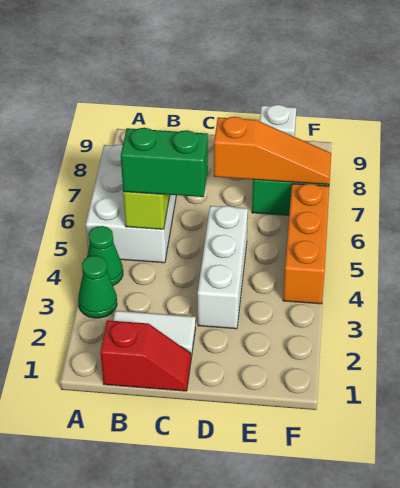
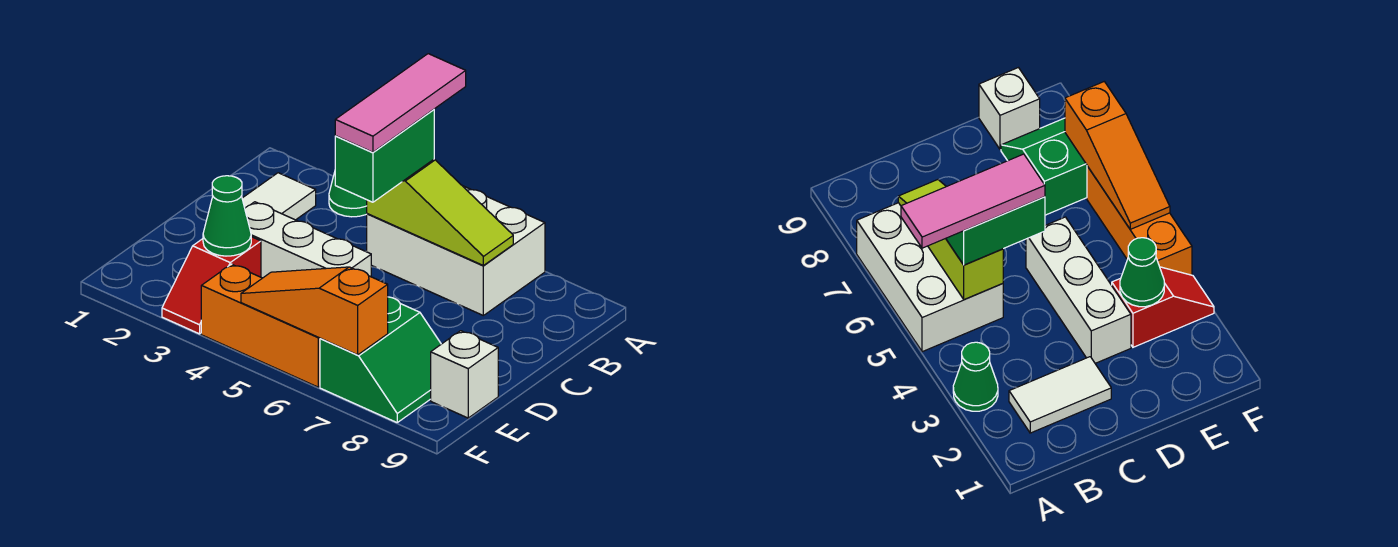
green cone A4 level 1 -> green cone E3 level 2
none -> pink tile A5:C5 level 4
red slope B1:C1 level 1 top B -> red slope E3:F3 level 1 top E
orange slope D7:F7 level 2 top D -> orange slope F5:F7 level 2 top 7

